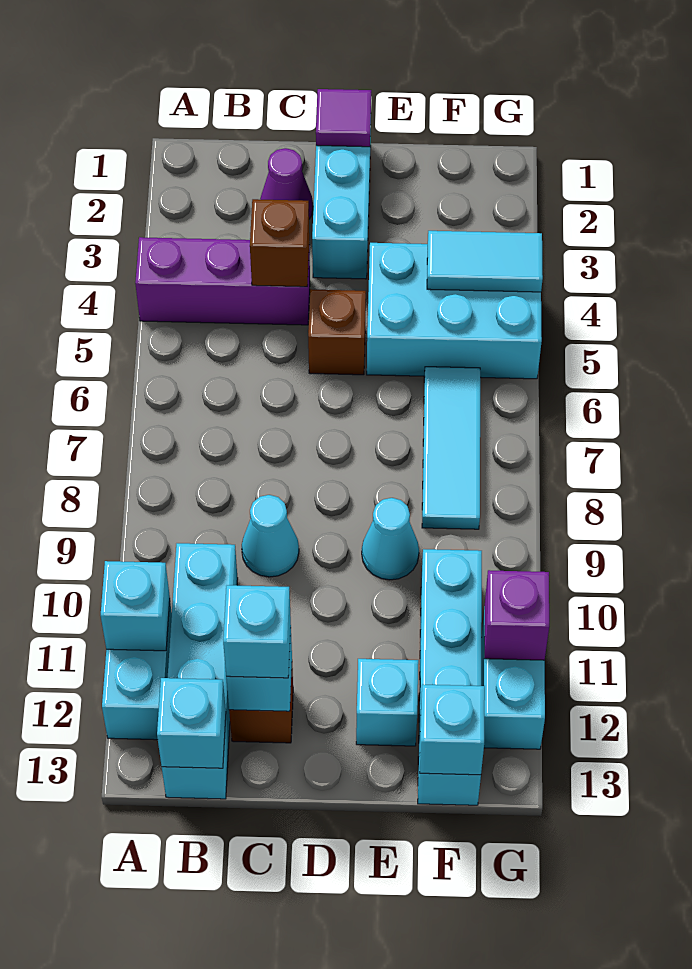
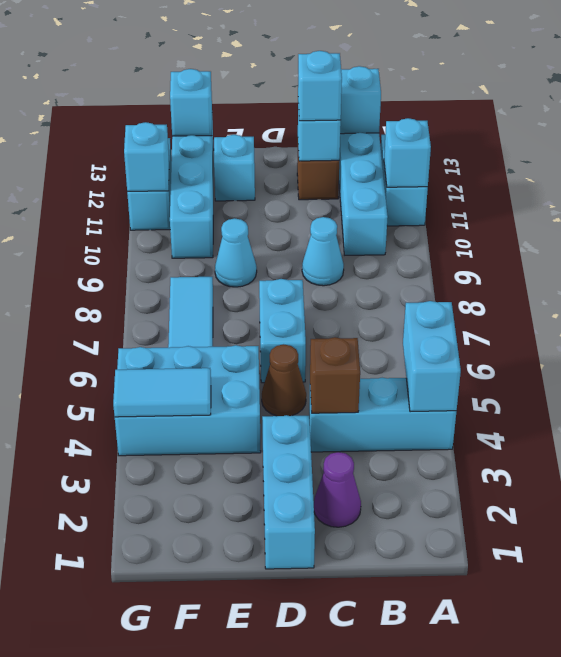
purple brick A4:C4 level 1 -> cyan brick A4:C4 level 1
none -> cyan brick A4:A5 level 2
purple tile D1 level 2 -> none
brown brick D5 level 1 -> brown cone D5 level 1
none -> cyan brick D6:D7 level 1
purple brick G11 level 2 -> cyan brick G11 level 2

